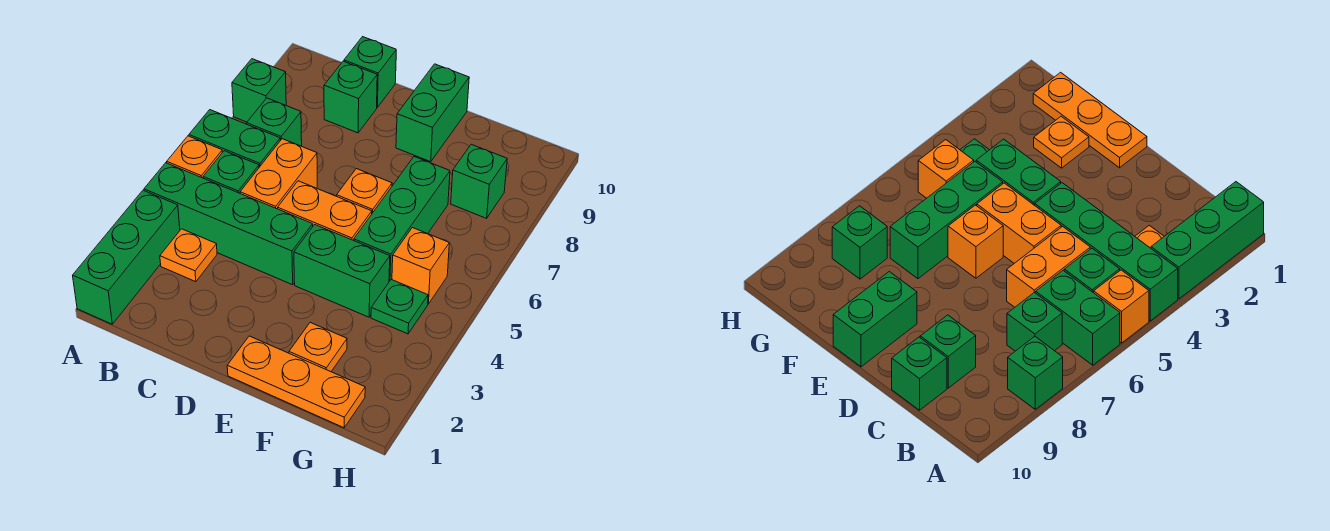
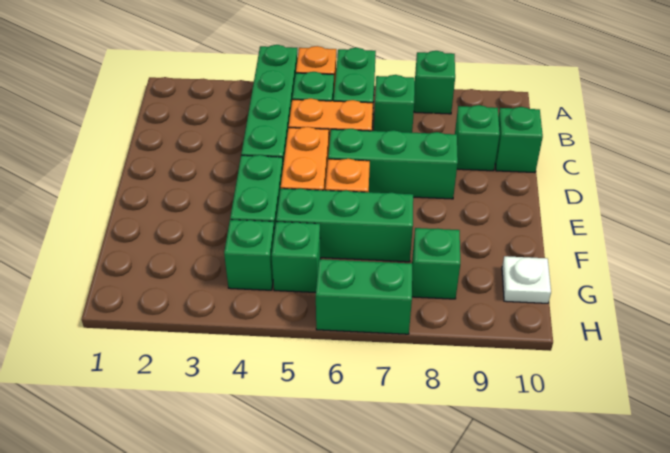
green brick A1:A3 level 1 -> green brick D6:D8 level 1
orange plate B3 level 1 -> none
orange plate E1:G1 level 1 -> none
green brick E9:E10 level 1 -> green brick H6:H7 level 1
orange plate F2 level 1 -> none
green plate G4 level 1 -> green brick G4 level 1
orange brick G5 level 1 -> green brick G5 level 1
none -> white plate G10 level 1

